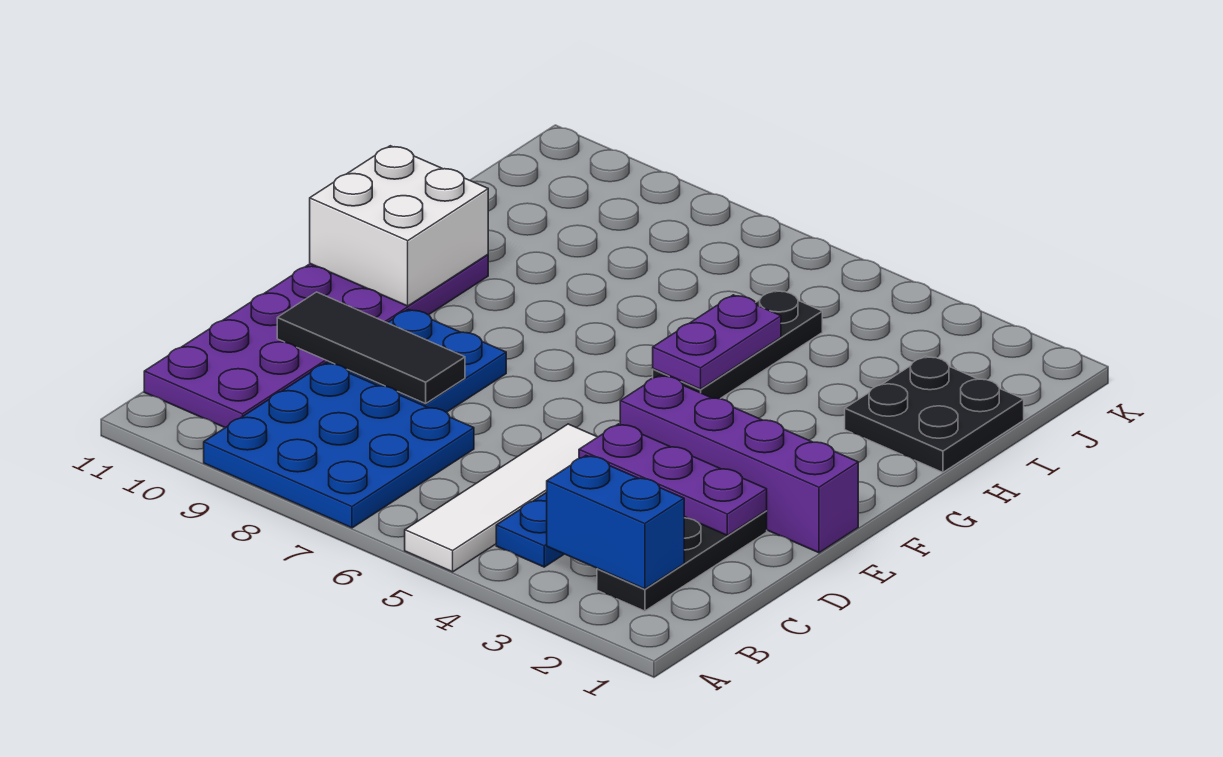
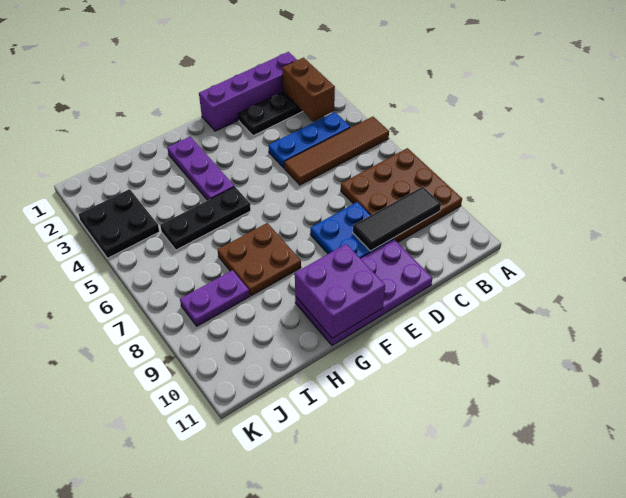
white tile A5:D5 level 1 -> brown tile A5:D5 level 1
blue plate A7:C9 level 1 -> brown plate A7:C9 level 1
blue brick B2:B3 level 2 -> brown brick B2:B3 level 2
purple plate B10:G11 level 1 -> purple plate D10:G11 level 1
purple plate D2:D4 level 2 -> purple plate G2:G4 level 1
black tile D8:D10 level 2 -> black tile B9:D9 level 2
purple brick E1:E4 level 1 -> purple brick B1:E1 level 1
white brick F10:G11 level 2 -> purple brick F10:G11 level 2
purple plate G5:H5 level 2 -> purple plate I8:J8 level 1
none -> brown plate G7:H8 level 1
black plate H1:I2 level 1 -> black plate J3:K4 level 1

